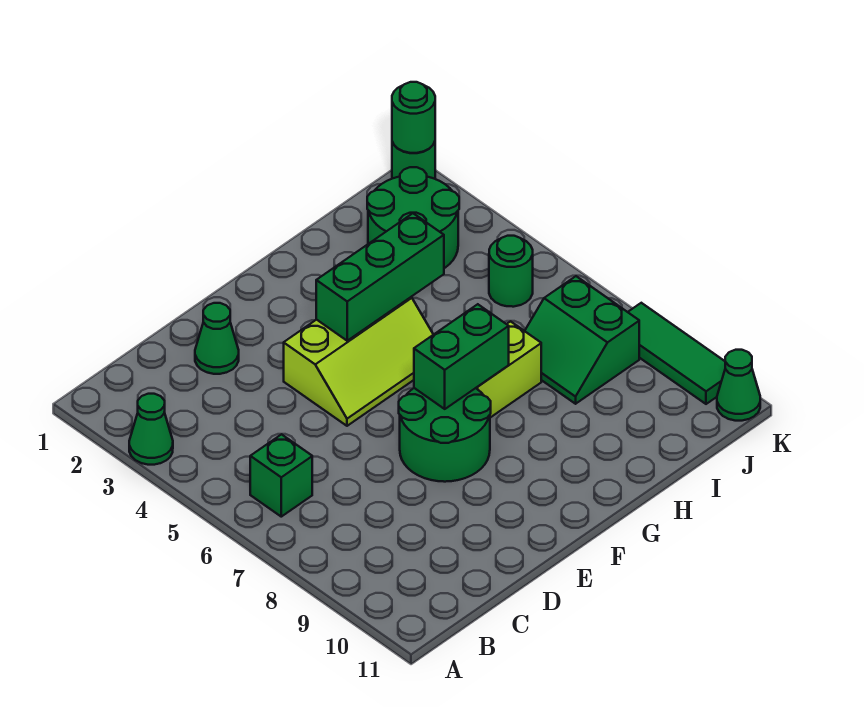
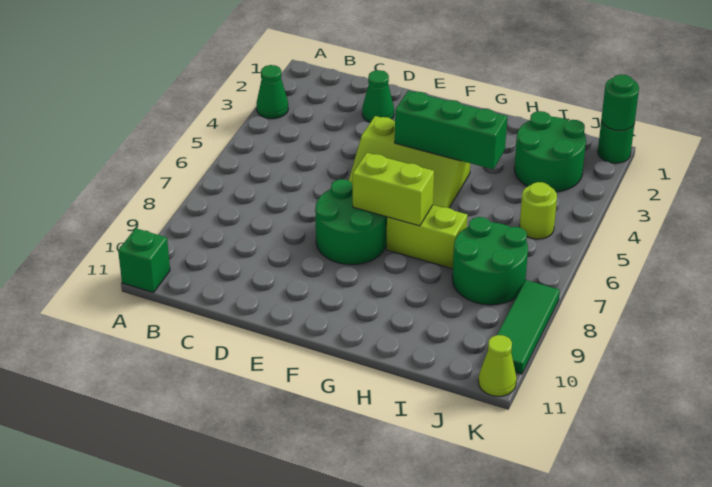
green brick B6 level 1 -> green brick A11 level 1
green brick F7:G7 level 2 -> lime brick F7:G7 level 2
green slope I7:J8 level 1 top J -> green round brick I7:J8 level 1
green round brick J5 level 1 -> lime round brick J5 level 1
green cone K11 level 1 -> lime cone K11 level 1

